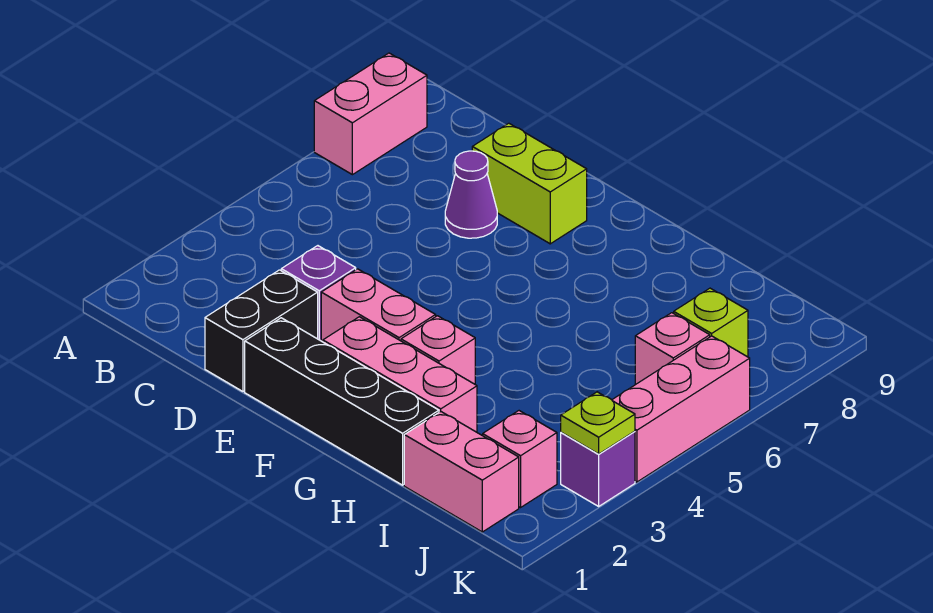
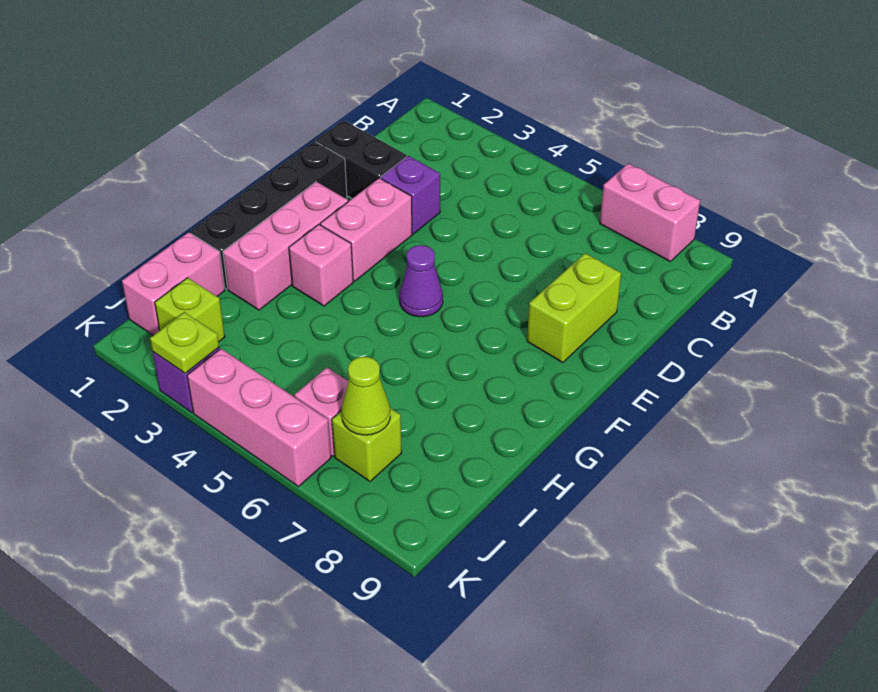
purple cone D7 level 1 -> purple cone F5 level 1
pink brick J2 level 1 -> lime brick J2 level 1
none -> lime cone J7 level 2

